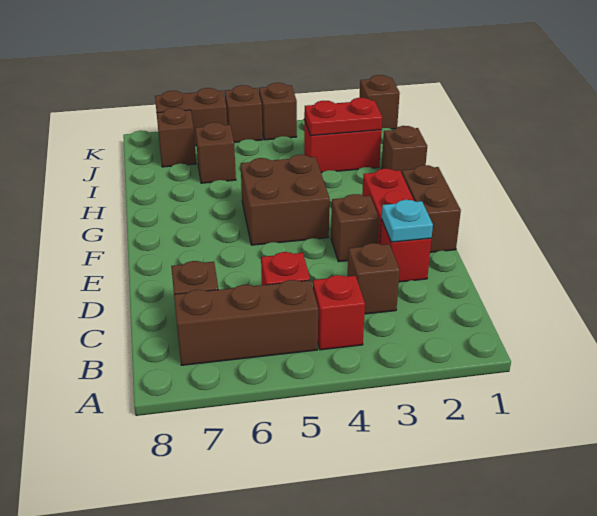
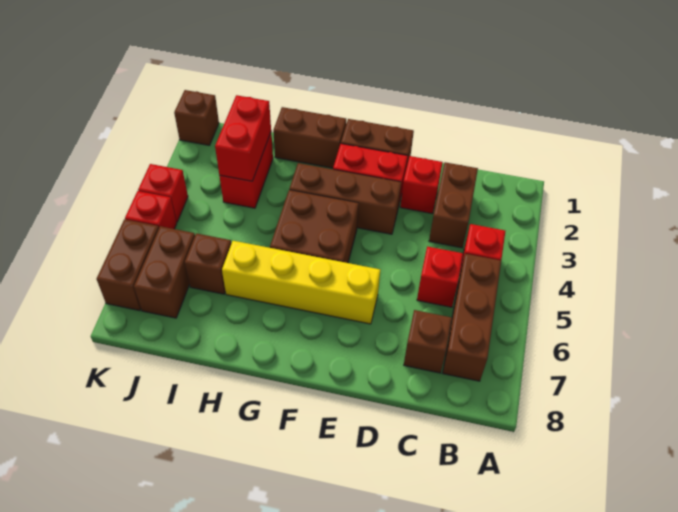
brown brick C3 level 1 -> brown brick C2:C3 level 1
cyan plate D2 level 2 -> none
brown brick E3 level 1 -> brown brick E3:G3 level 1
none -> yellow brick E6:H6 level 1
brown brick H1 level 1 -> brown brick G1:H1 level 1
red plate I2:I3 level 2 -> red brick I2:I3 level 2
brown brick J7 level 1 -> brown brick J6:J7 level 1
brown brick K4 level 1 -> red brick K4 level 1
brown brick K5 level 1 -> red brick K5 level 1

